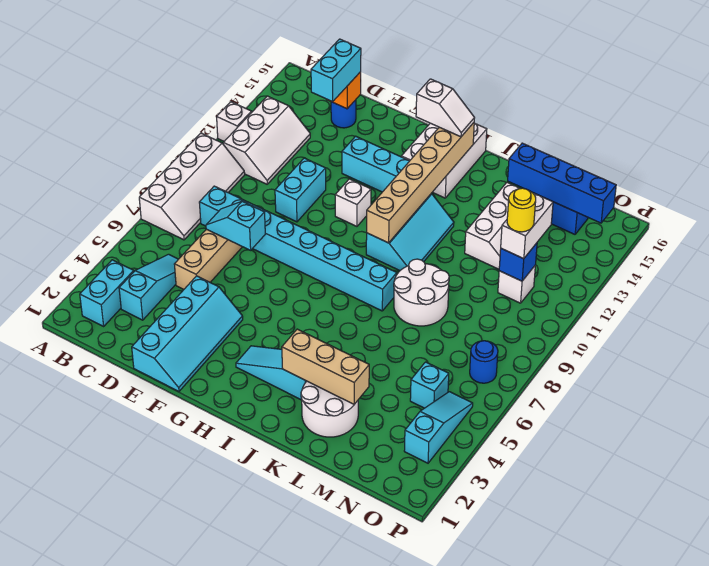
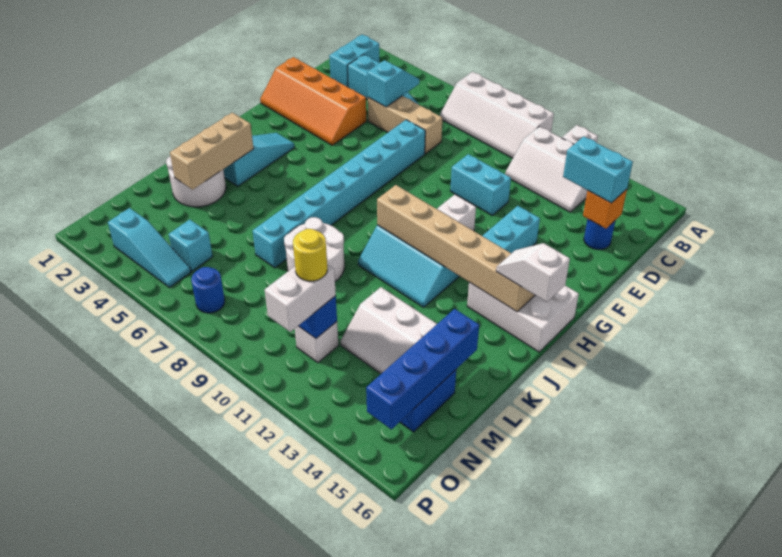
cyan brick B2:B3 level 1 -> cyan brick B2:C2 level 1
cyan brick C8:J8 level 1 -> cyan brick E7:L7 level 1
cyan slope D7:E7 level 2 top E -> cyan slope C5:D5 level 2 top D
cyan slope E1:F4 level 1 top E -> orange slope E1:F4 level 1 top E
white slope H15:I15 level 3 top H -> white slope I15:I16 level 3 top 16
white brick N11:N12 level 3 -> white brick N11:O11 level 3

